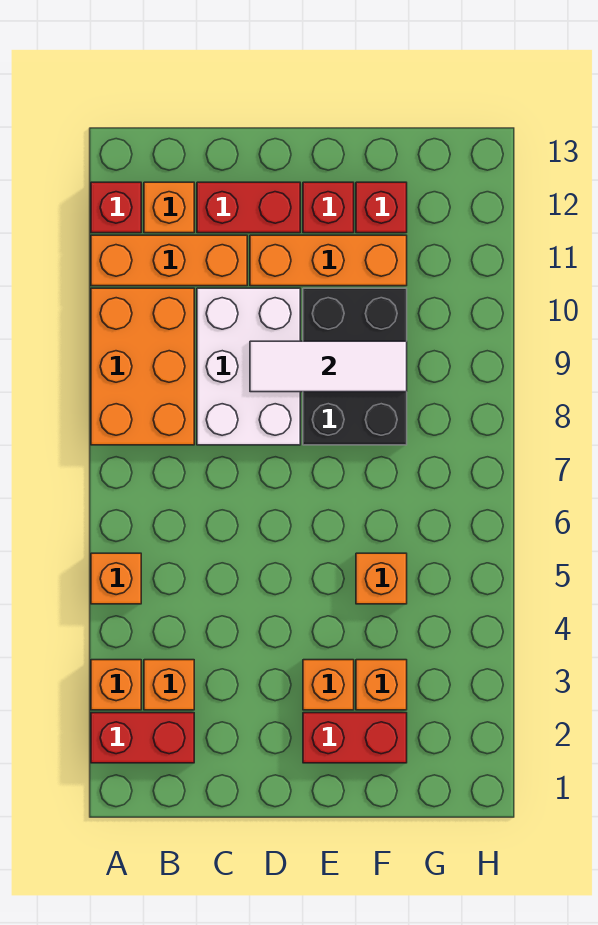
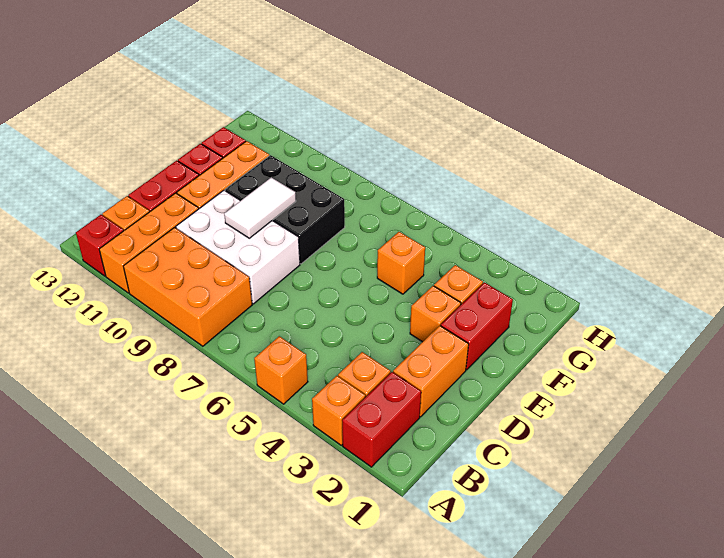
none -> orange brick C2:D2 level 1
white tile D9:F9 level 2 -> white tile D9:E9 level 2

